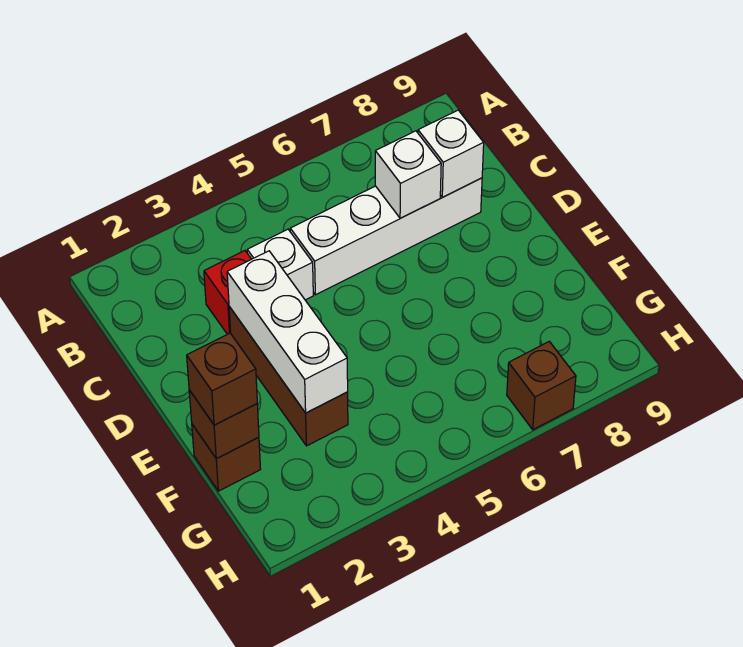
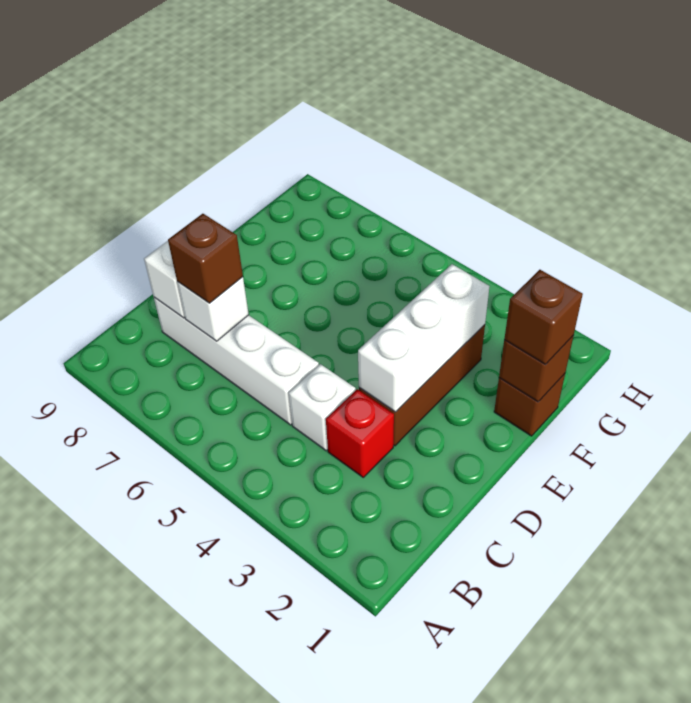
brown brick H7 level 1 -> brown brick C7 level 3

